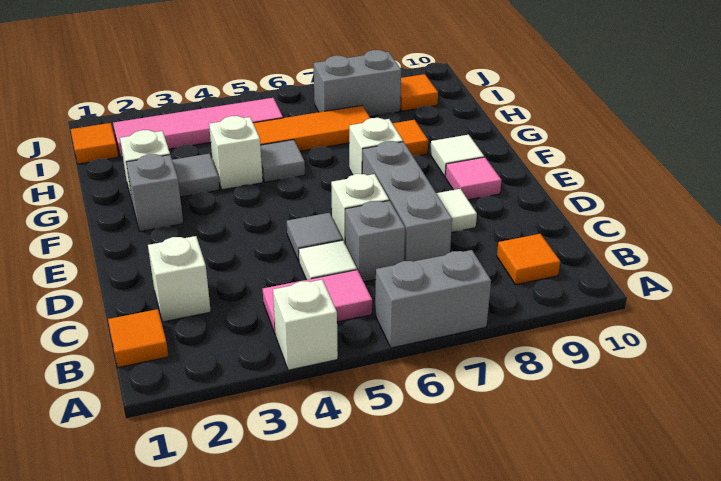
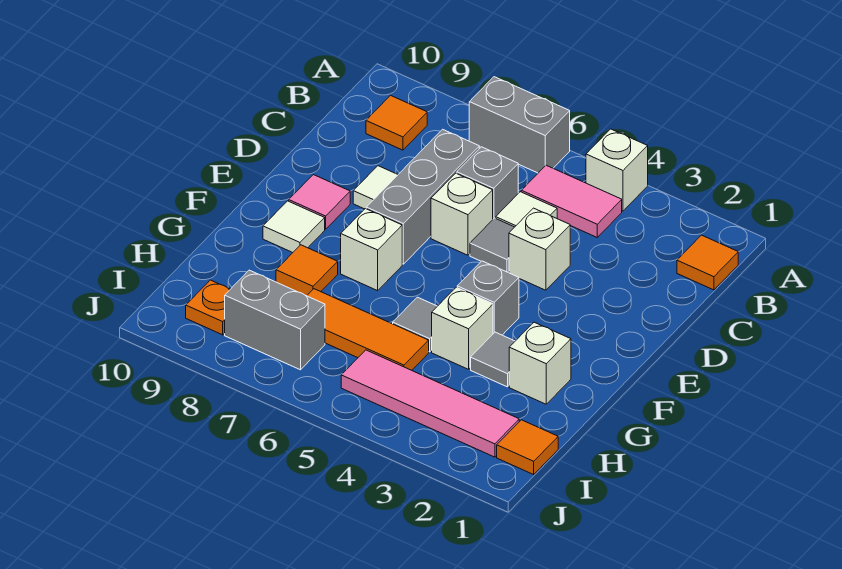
white brick C2 level 1 -> white brick D4 level 1
grey brick F2 level 1 -> grey brick F4 level 1
orange tile I9 level 1 -> orange plate I9 level 1

